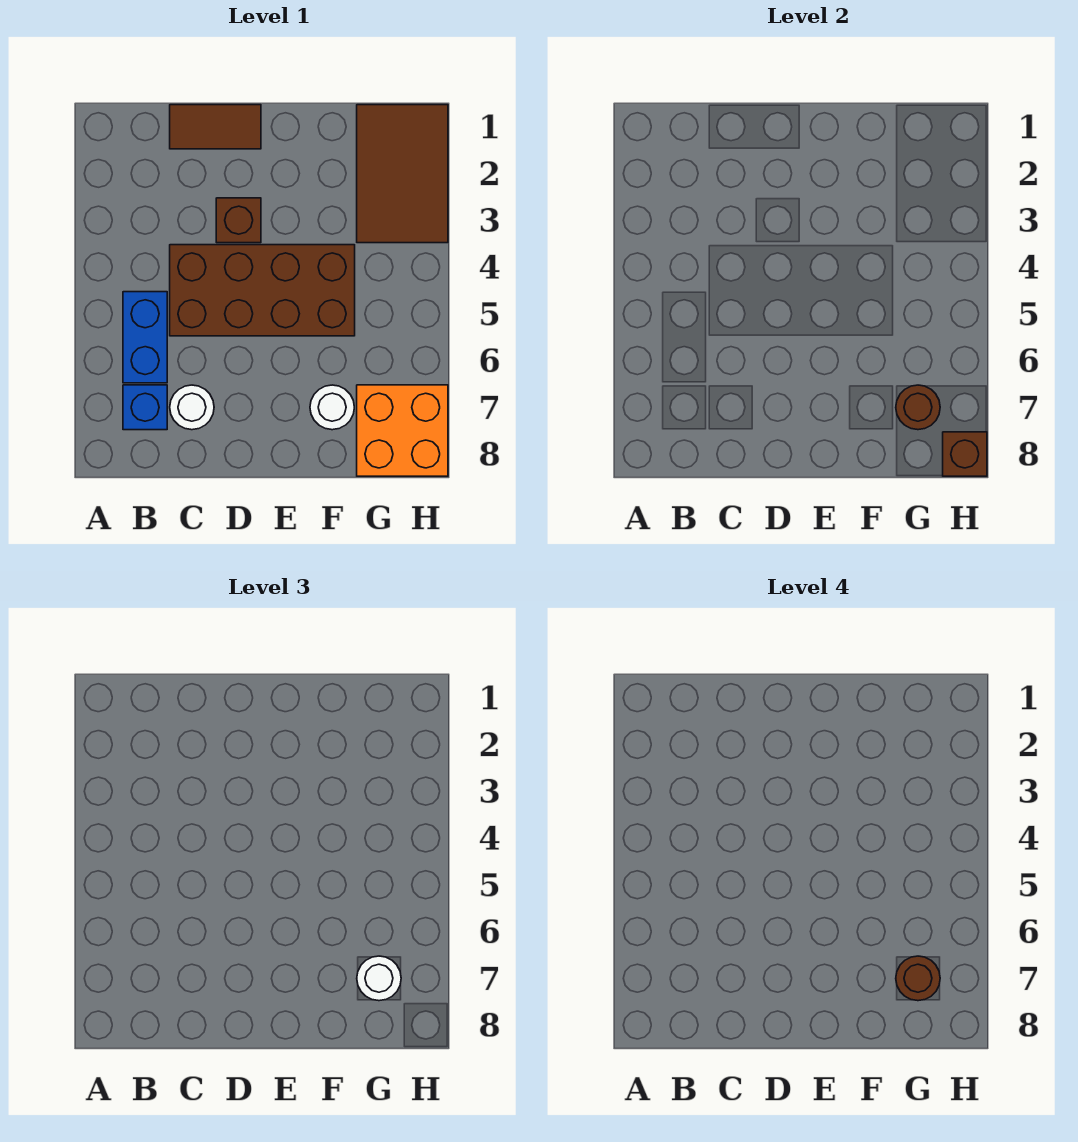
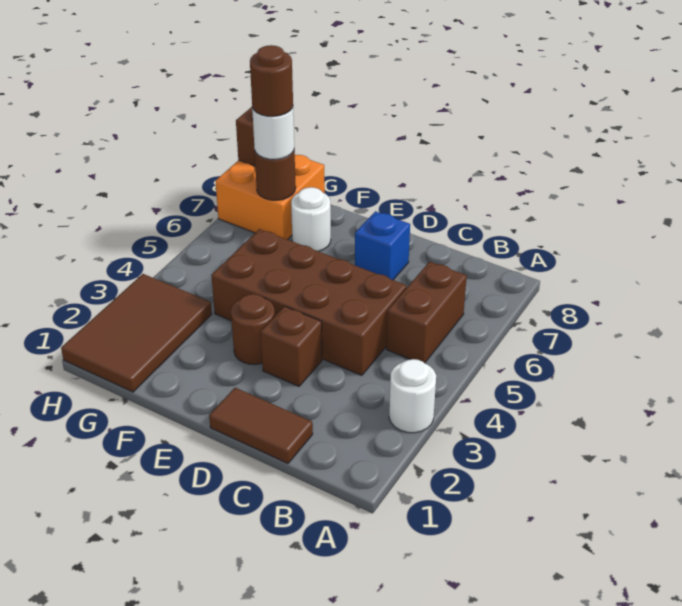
blue brick B5:B6 level 1 -> brown brick B5:B6 level 1
blue brick B7 level 1 -> blue brick D7 level 1
white round brick C7 level 1 -> white round brick A3 level 1
none -> brown round brick E3 level 1

